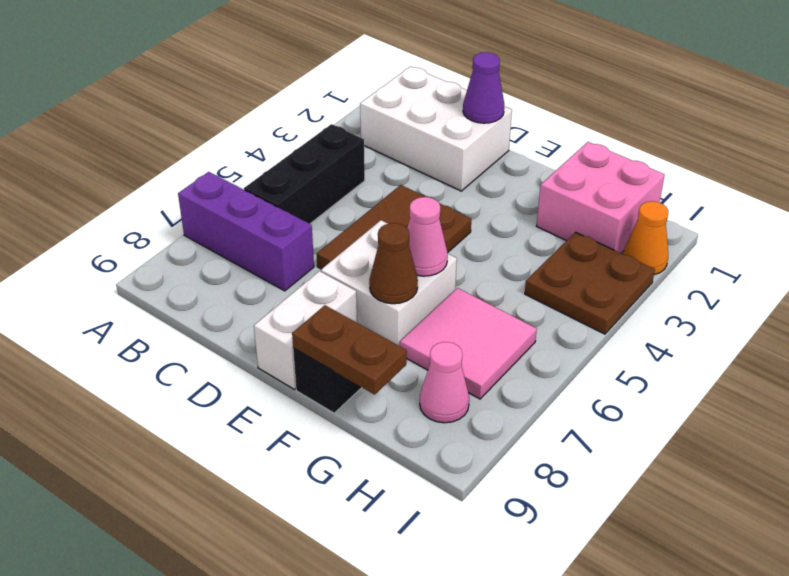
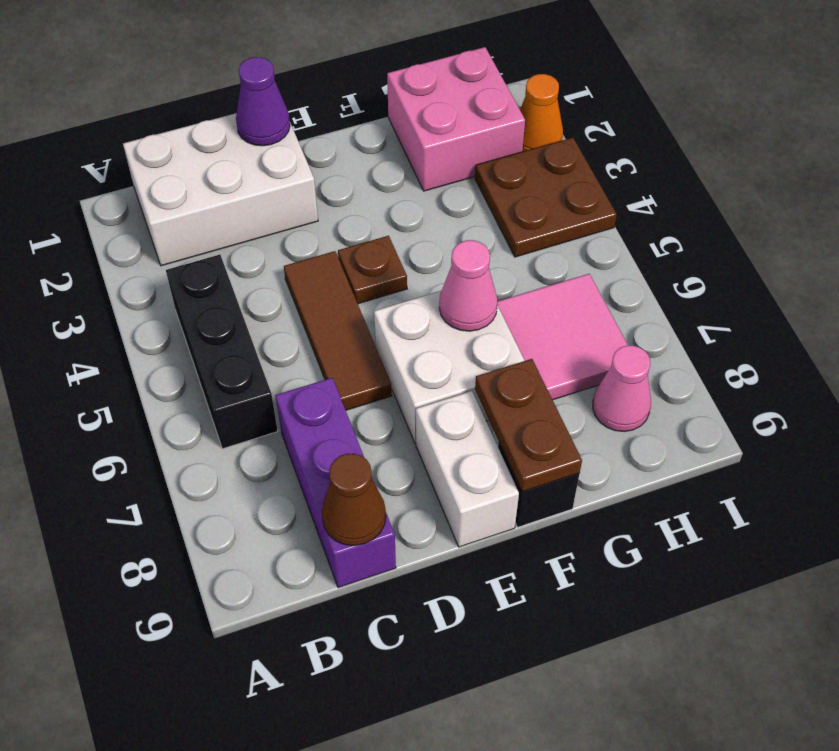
purple brick A7:C7 level 1 -> purple brick C7:C9 level 1
brown cone F7 level 2 -> brown cone C9 level 2
brown plate F9:G9 level 2 -> brown plate F8:F9 level 2

